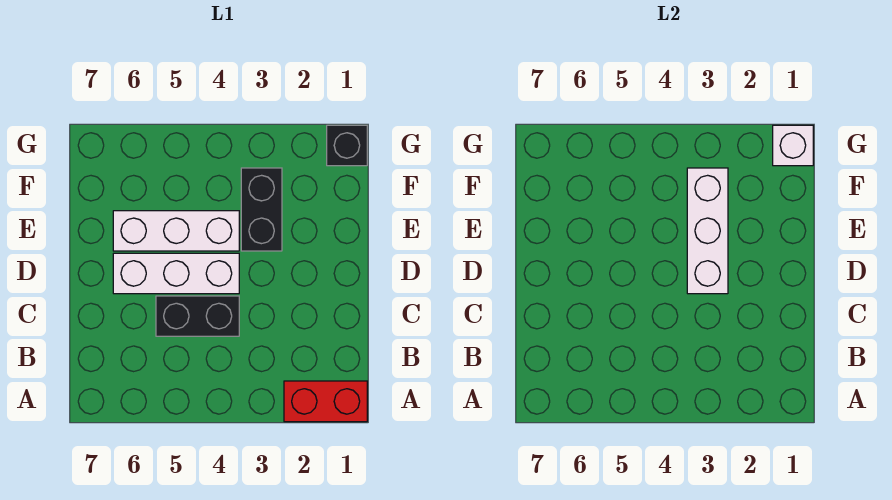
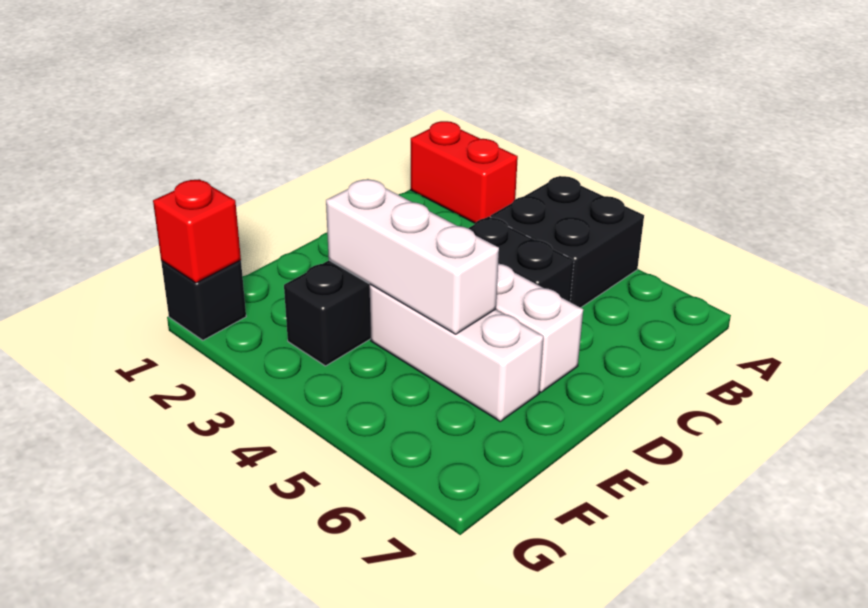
none -> black brick A4:B5 level 1
white brick D3:F3 level 2 -> white brick E3:E5 level 2
white brick G1 level 2 -> red brick G1 level 2

